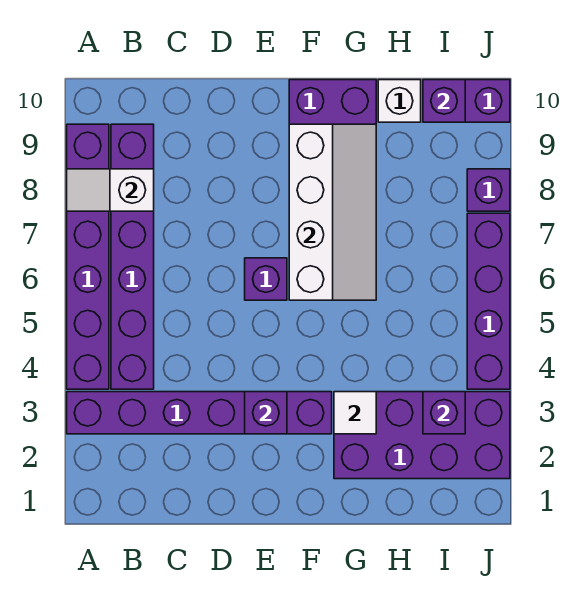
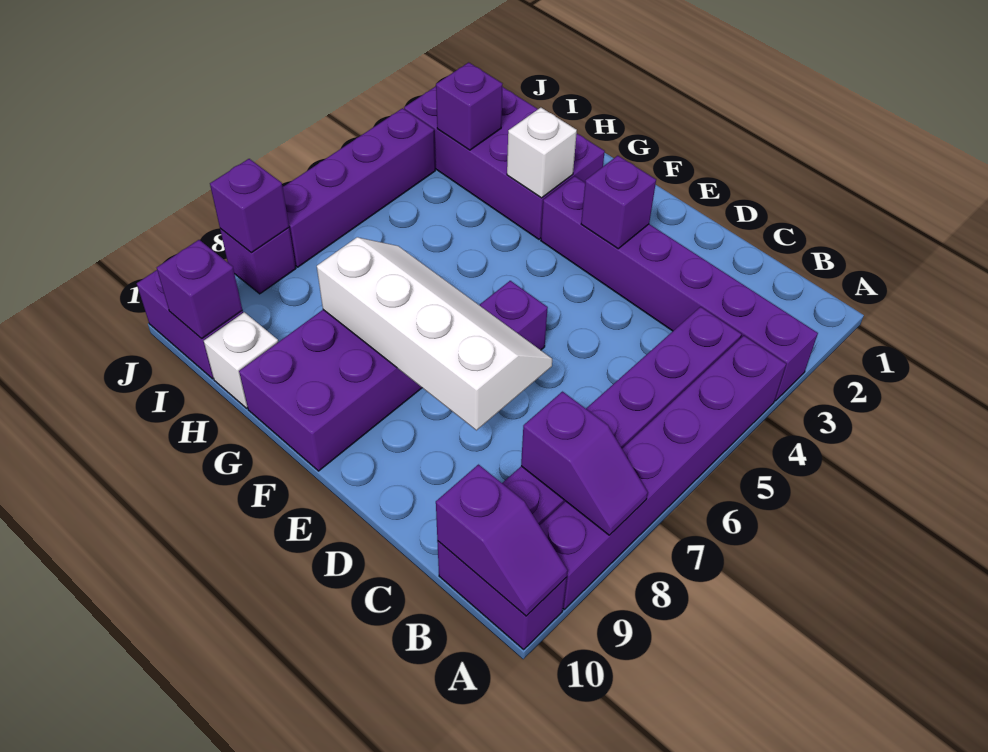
white slope A8:B8 level 2 top B -> purple slope A8:B8 level 2 top B
none -> purple brick A10:B10 level 1
none -> purple slope A10:B10 level 2 top B
white slope F6:G9 level 2 top F -> white slope D7:G8 level 2 top 8
white tile G3 level 2 -> white brick G3 level 2
none -> purple brick J8 level 2

